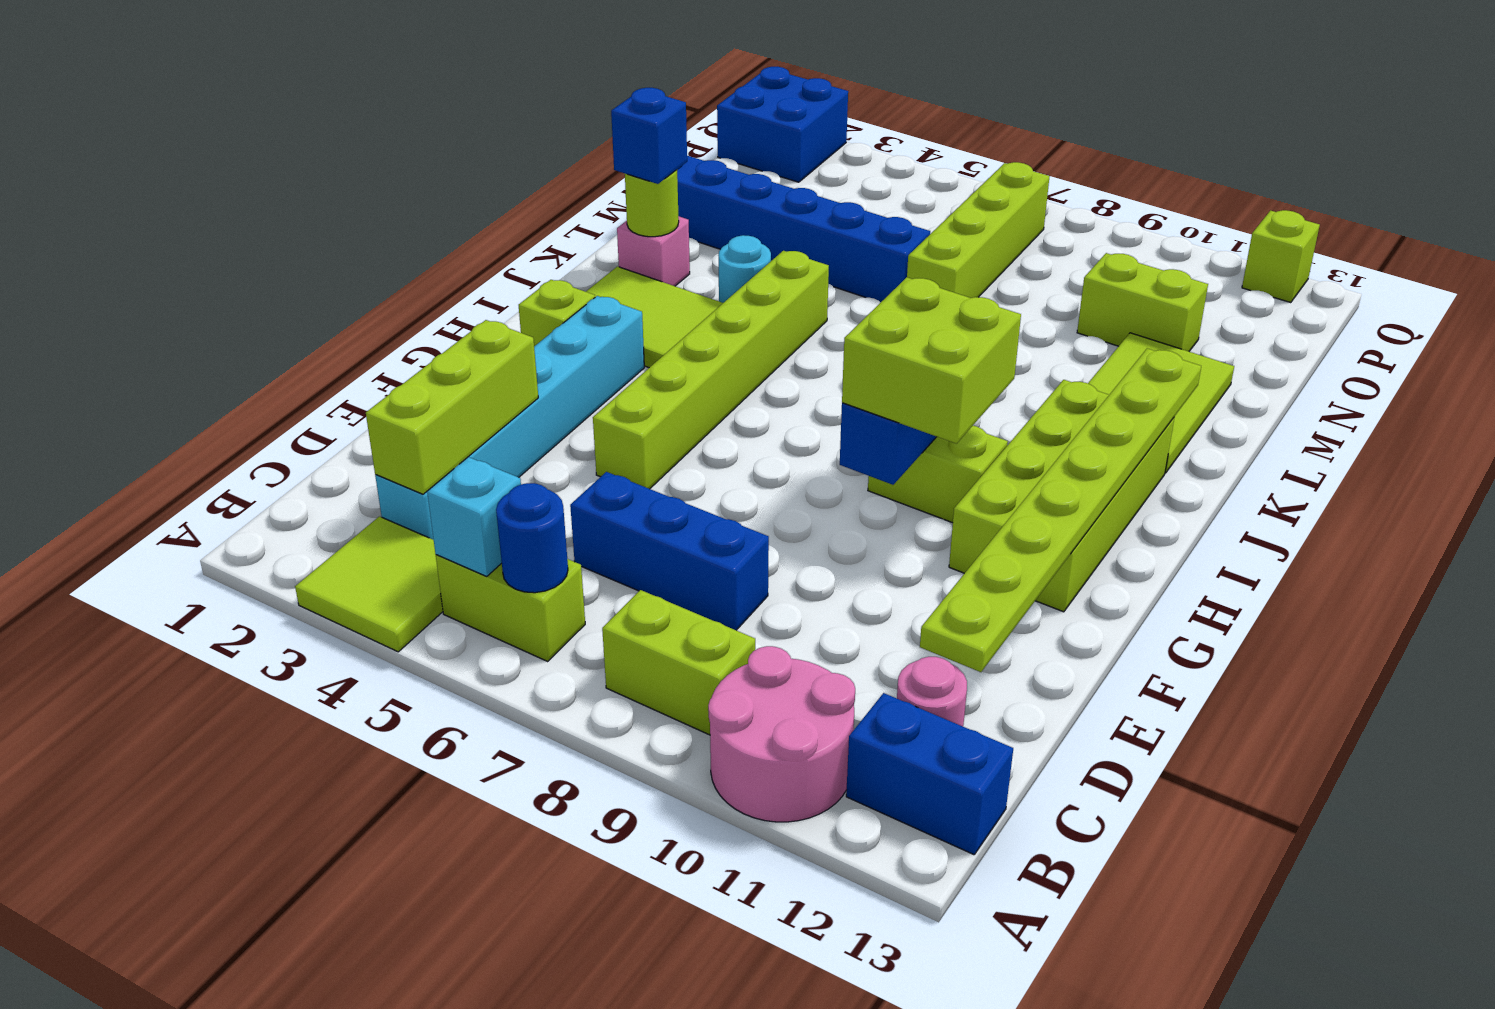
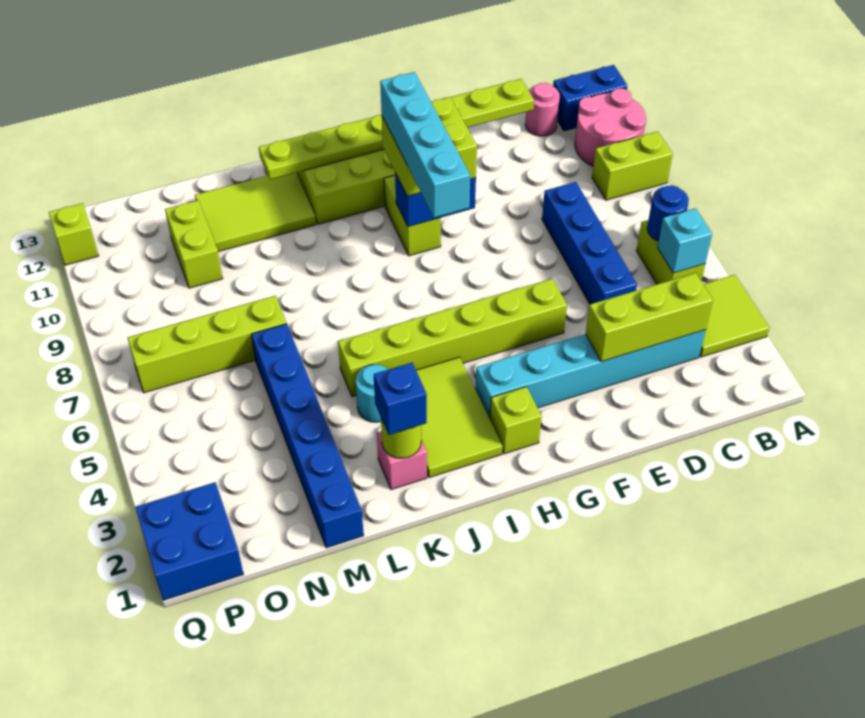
lime brick B8:B9 level 1 -> lime brick A9:B9 level 1
blue brick B12:B13 level 1 -> blue brick A12:B12 level 1
blue brick D6:D8 level 1 -> blue brick D5:D8 level 1
none -> cyan brick H7:H10 level 4

